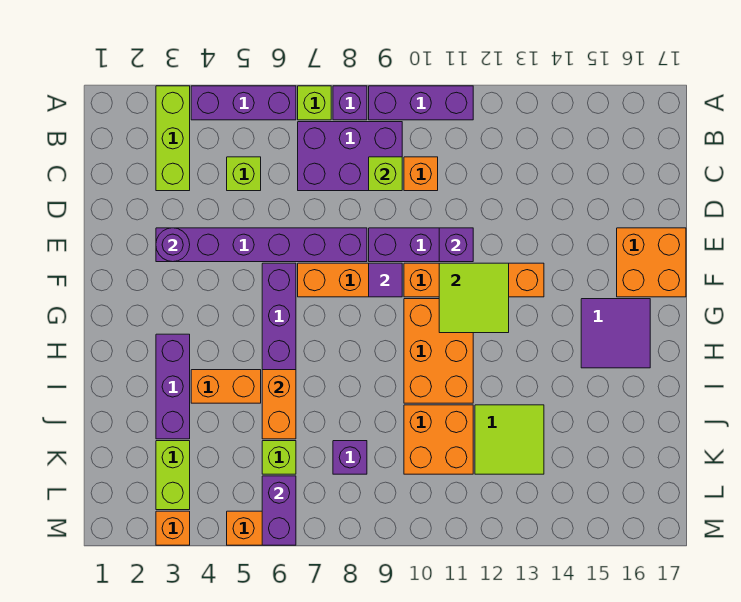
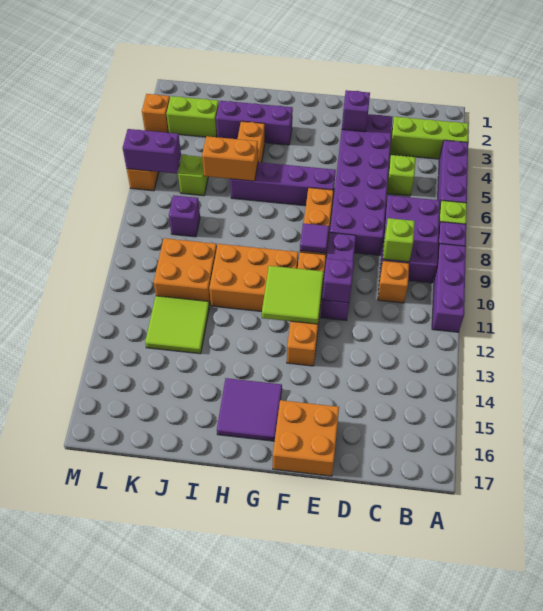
purple brick E3:E8 level 1 -> purple brick D3:E8 level 1
purple round brick E3 level 2 -> purple brick E3 level 2

